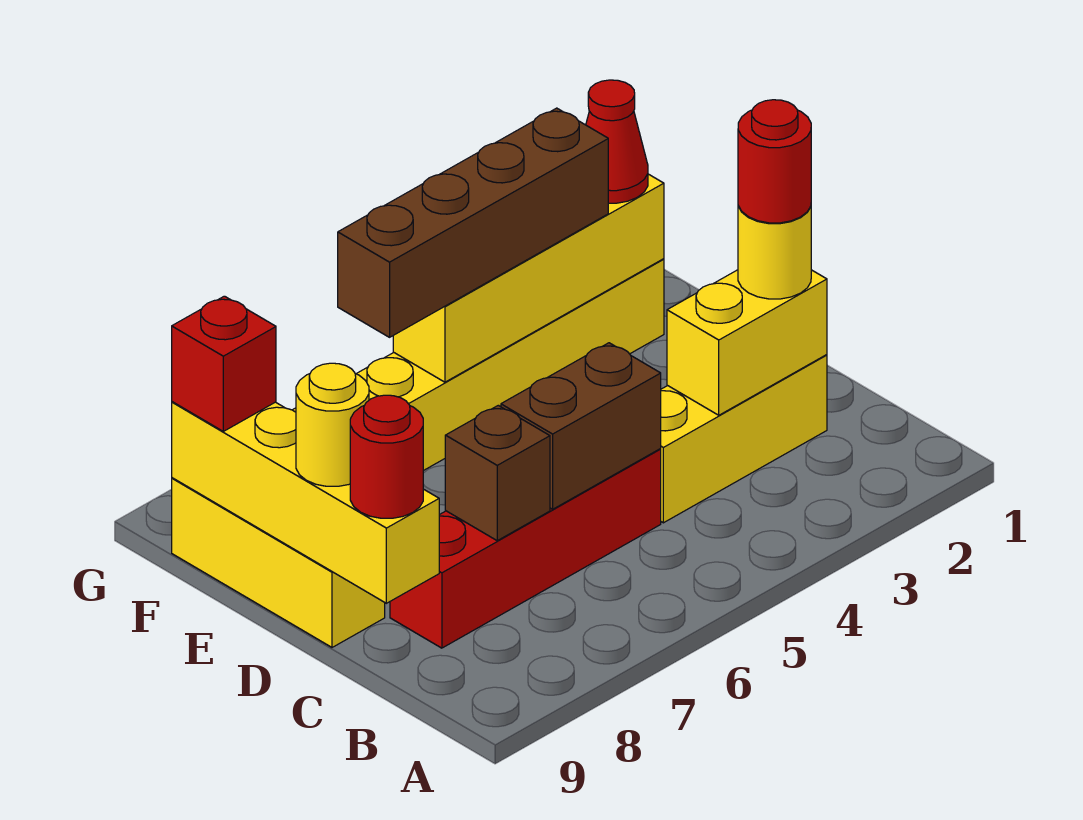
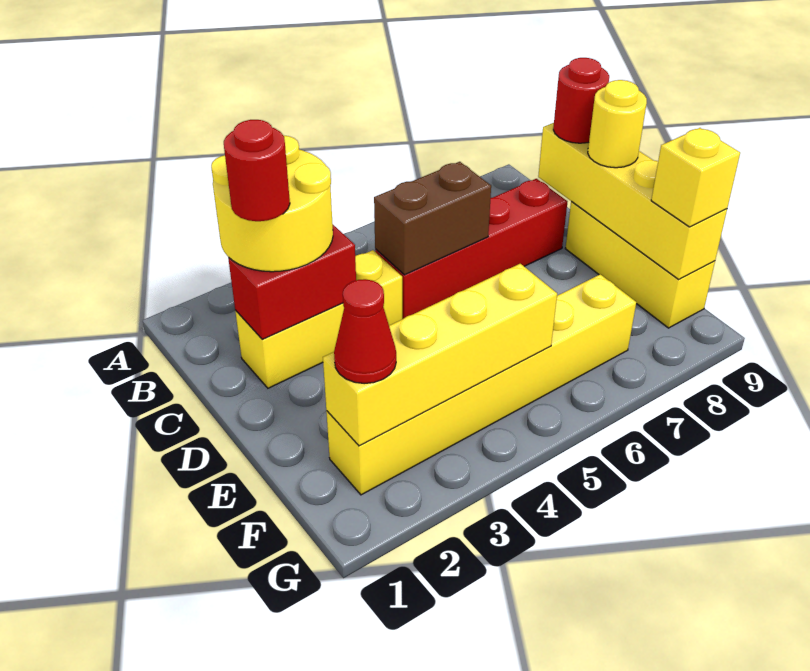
yellow brick C2:C3 level 2 -> red brick C2:C3 level 2
yellow round brick C2 level 3 -> yellow round brick B2:C3 level 3
brown brick C7 level 2 -> none
brown brick F3:F6 level 3 -> none
red brick F9 level 3 -> yellow brick F9 level 3

